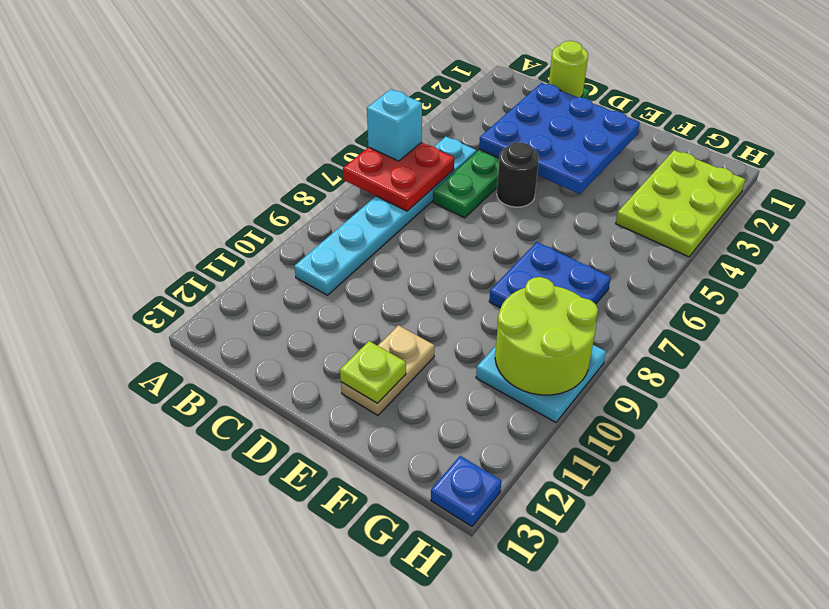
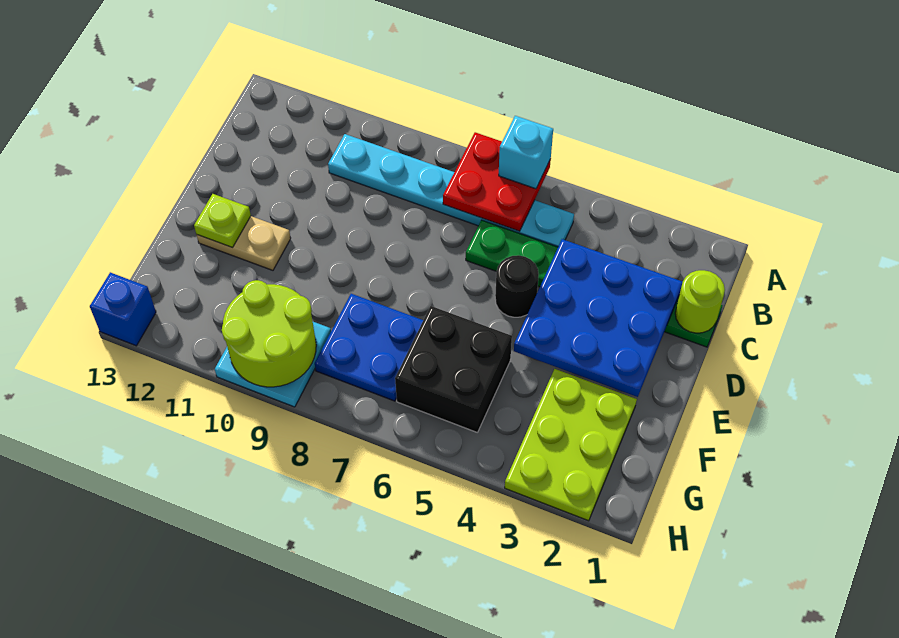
none -> black brick F5:G6 level 1
lime plate G2:H4 level 1 -> lime plate F2:H3 level 1
blue plate H13 level 1 -> blue brick H13 level 1

